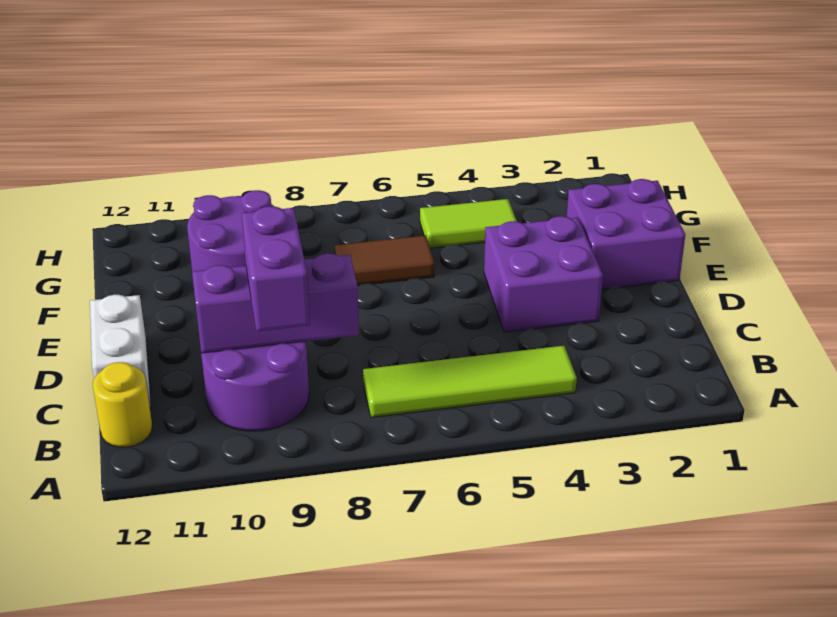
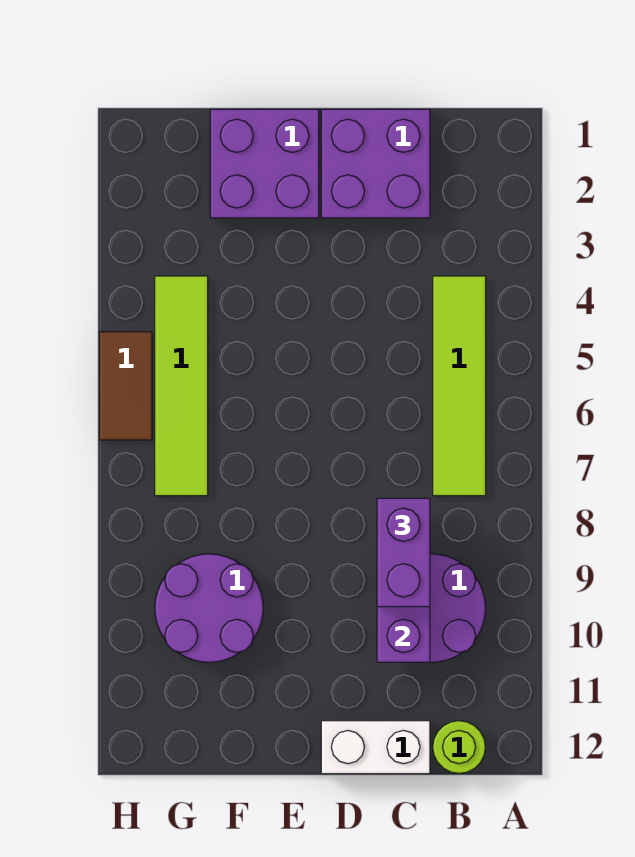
purple brick B9:C9 level 3 -> purple brick C8:C9 level 3
yellow round brick B12 level 1 -> lime round brick B12 level 1
purple brick D3:E4 level 1 -> purple brick C1:D2 level 1
brown tile F6:F7 level 1 -> brown tile H5:H6 level 1
lime tile G4:G5 level 1 -> lime tile G4:G7 level 1

